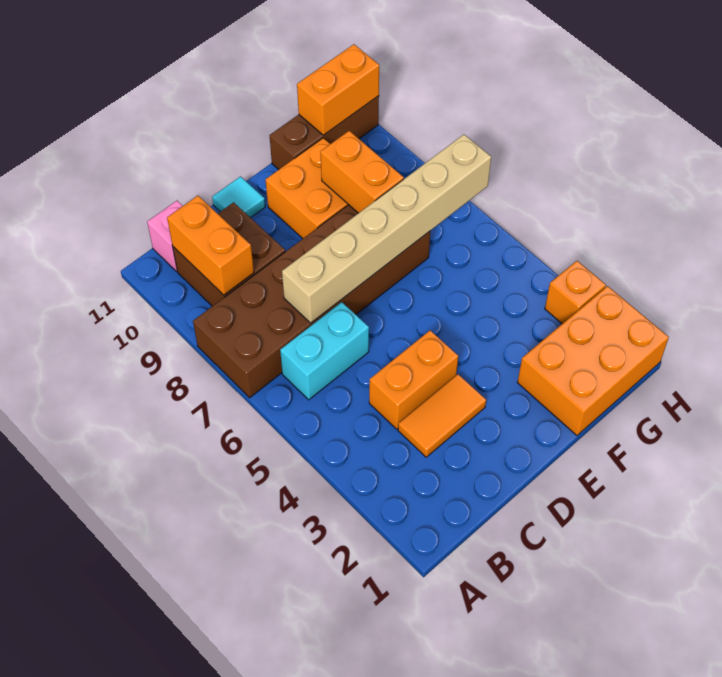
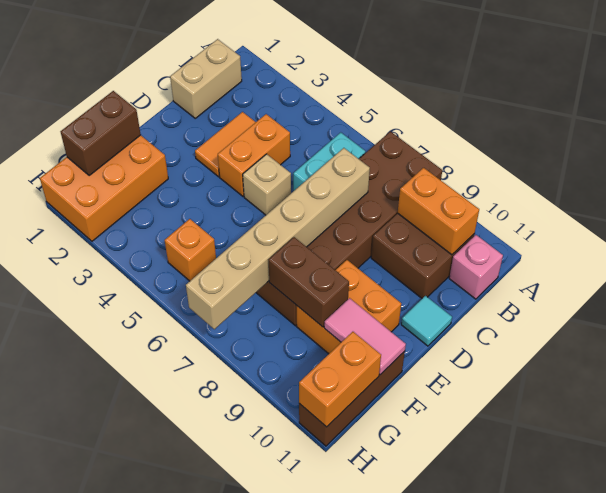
none -> tan brick B1:C1 level 1
none -> tan brick D5 level 1
none -> brown brick F1:G1 level 2
orange brick F8:F9 level 2 -> brown brick F8:F9 level 2
none -> pink tile F10:F11 level 2
orange brick H3 level 1 -> orange brick G5 level 1

